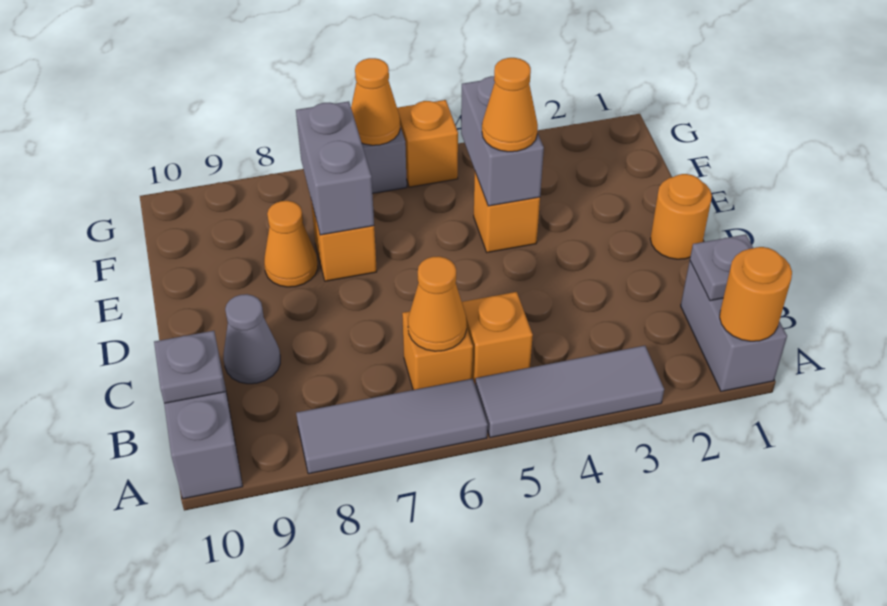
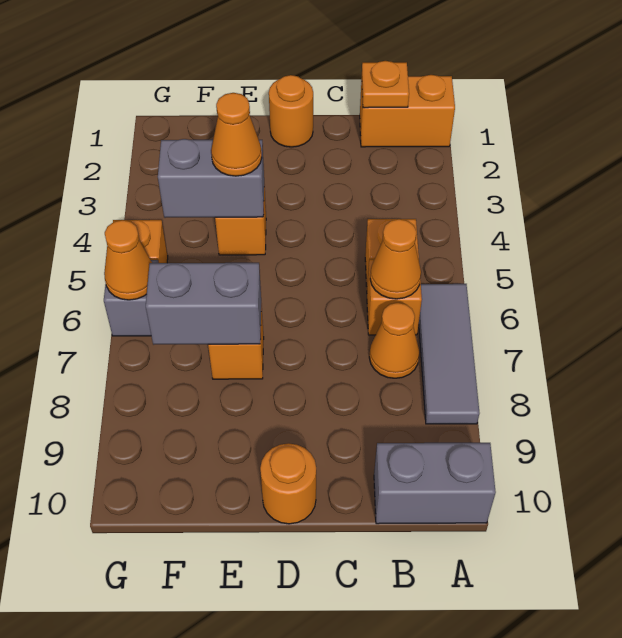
grey brick A1:B1 level 1 -> orange brick A1:B1 level 1
orange round brick A1 level 2 -> orange round brick D10 level 1
grey tile A3:A5 level 1 -> none
grey plate B1 level 2 -> orange plate B1 level 2
grey plate B10 level 2 -> none
grey cone C9 level 1 -> none
orange cone E8 level 1 -> orange cone B7 level 1

